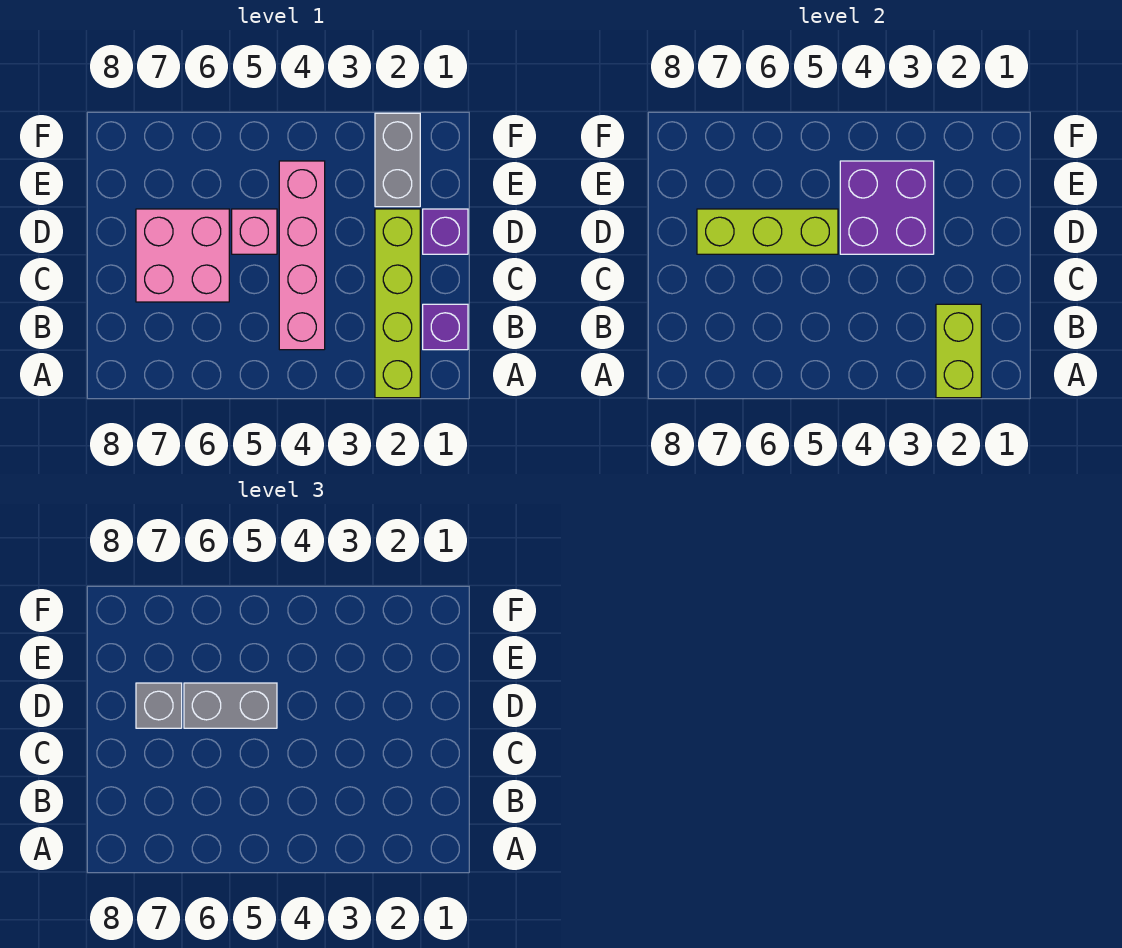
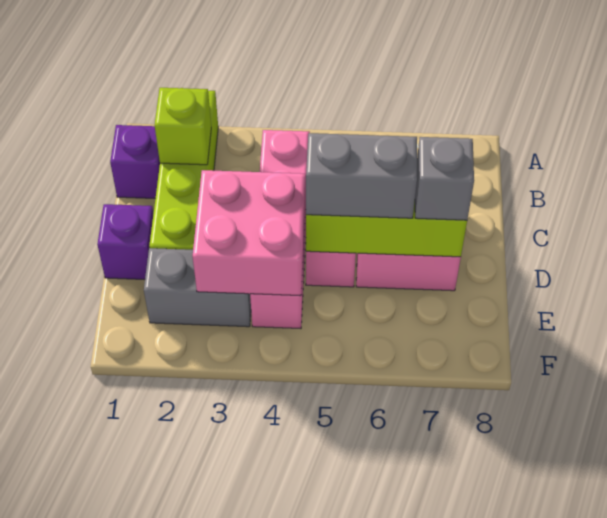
lime brick A2:B2 level 2 -> lime brick B2 level 2
purple brick D3:E4 level 2 -> pink brick D3:E4 level 2
grey brick E2:F2 level 1 -> grey brick E2:E3 level 1

